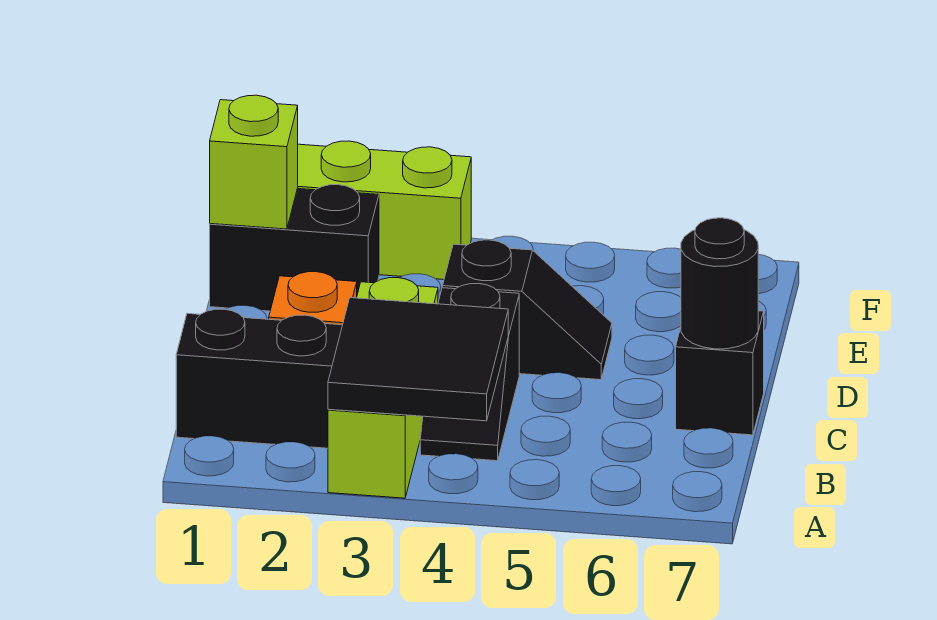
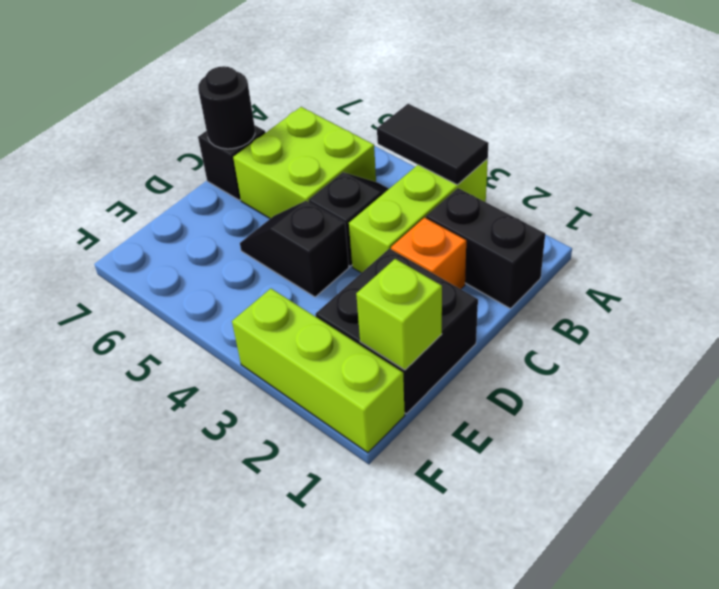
black tile A3:B4 level 2 -> black tile A3:A4 level 2
none -> lime brick B5:C6 level 1
black brick E1:E2 level 1 -> black brick D1:E2 level 1

